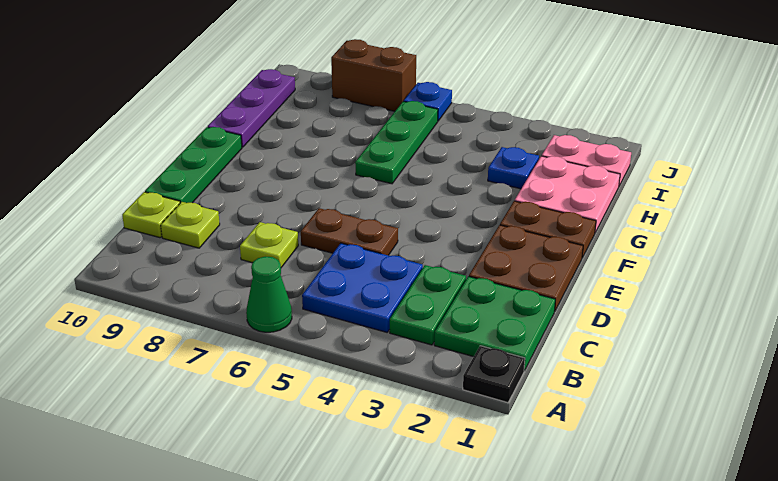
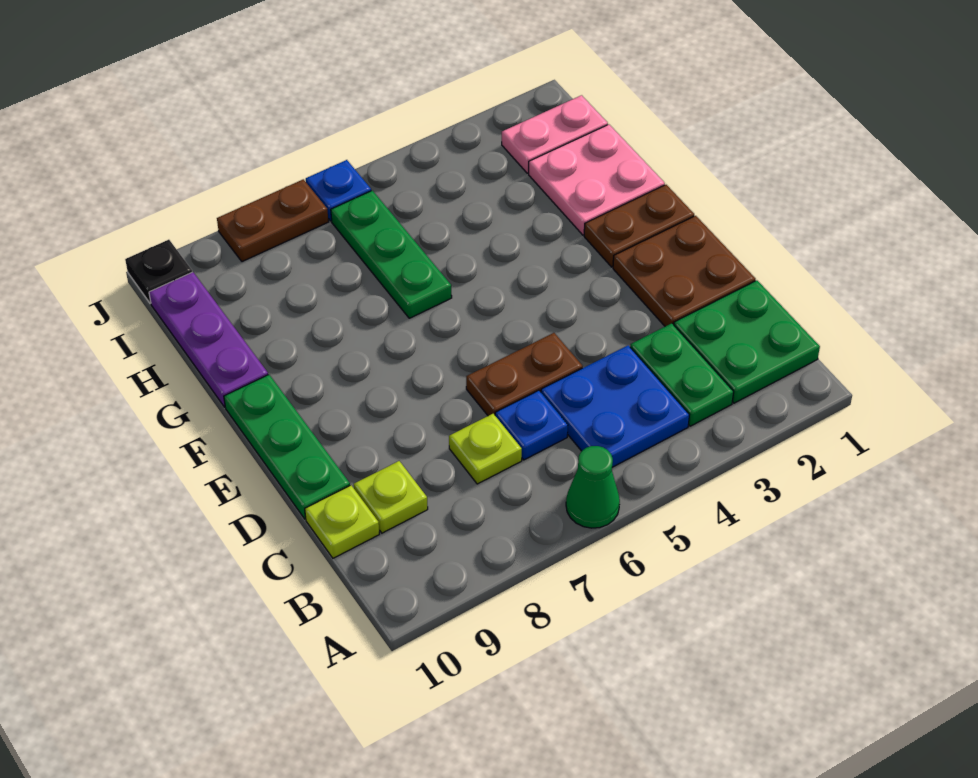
black plate A1 level 1 -> black plate J10 level 1
blue plate H3 level 1 -> blue plate C6 level 1
brown brick J7:J8 level 1 -> brown plate J7:J8 level 1

